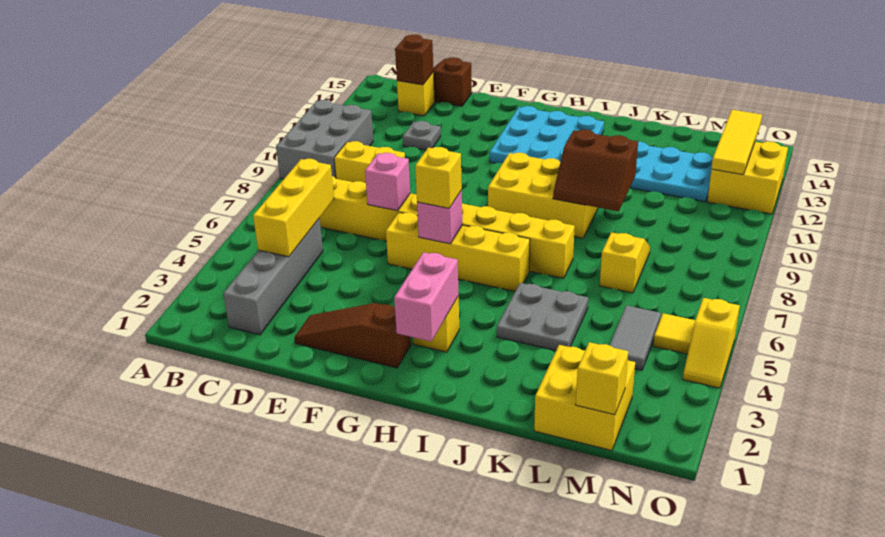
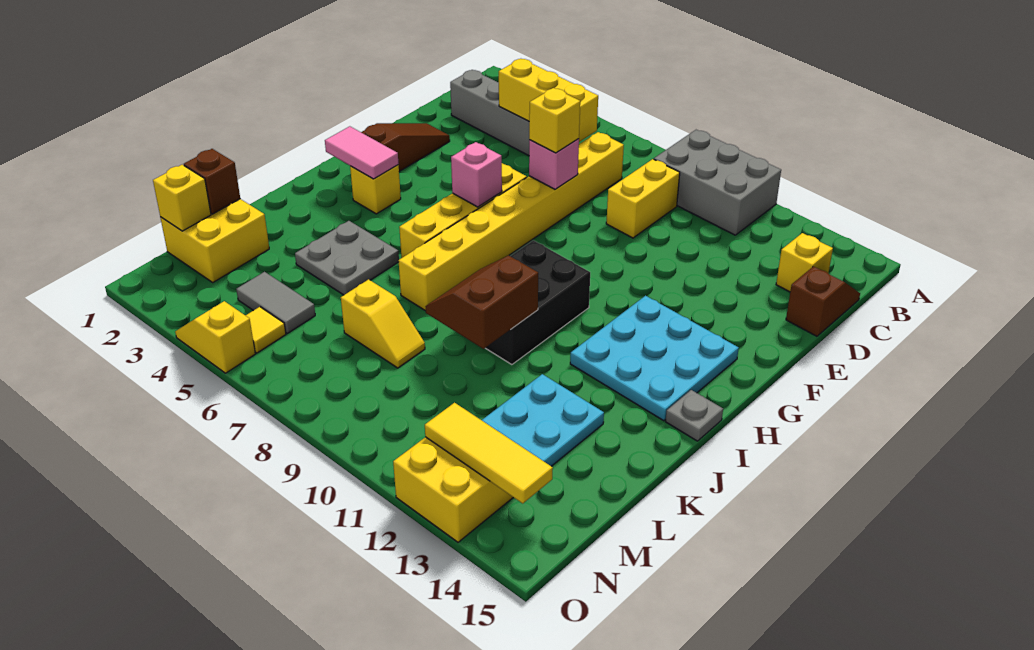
brown brick C14 level 2 -> brown brick L1 level 2
grey plate D12 level 1 -> grey plate I15 level 1
yellow brick G6 level 3 -> yellow brick E7 level 3
pink brick H2:H3 level 2 -> pink tile H2:H3 level 2
yellow brick H9:J10 level 1 -> black brick H9:J10 level 1

